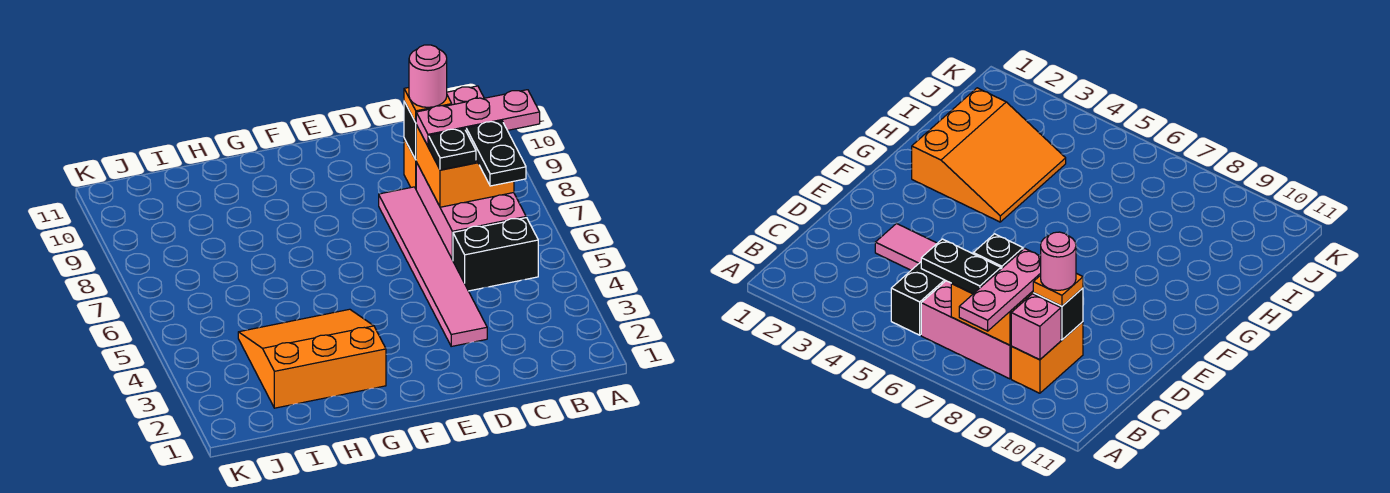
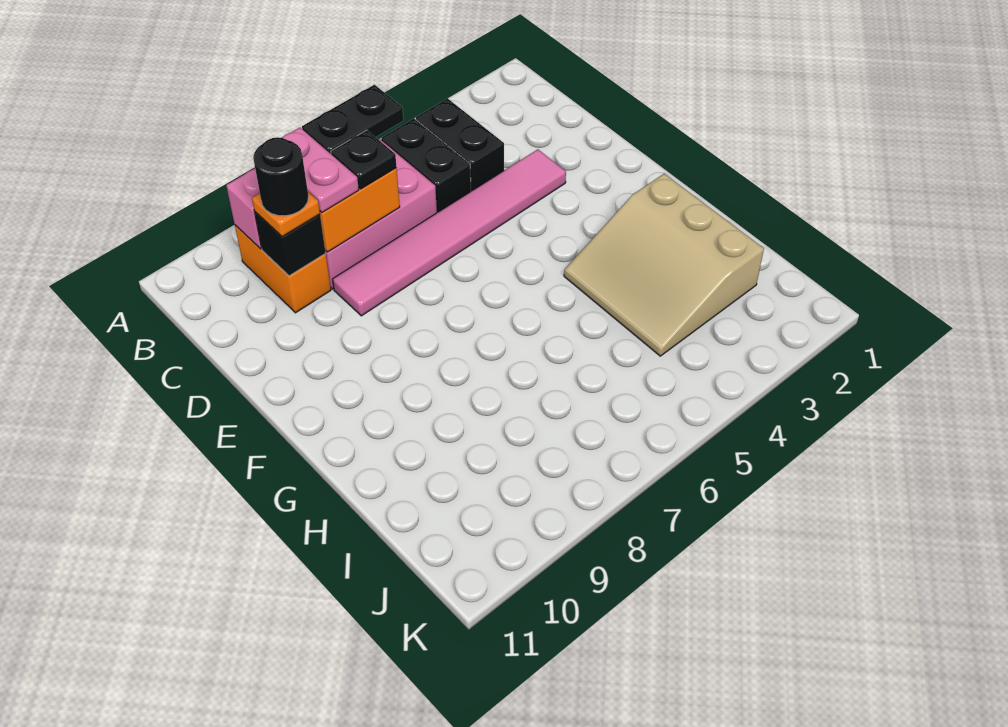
pink plate A8:C8 level 3 -> pink plate B8:C8 level 3
none -> black brick B4:C4 level 1
pink round brick C9 level 4 -> black round brick C9 level 4
orange slope G2:I4 level 1 top 2 -> tan slope G2:I4 level 1 top 2

